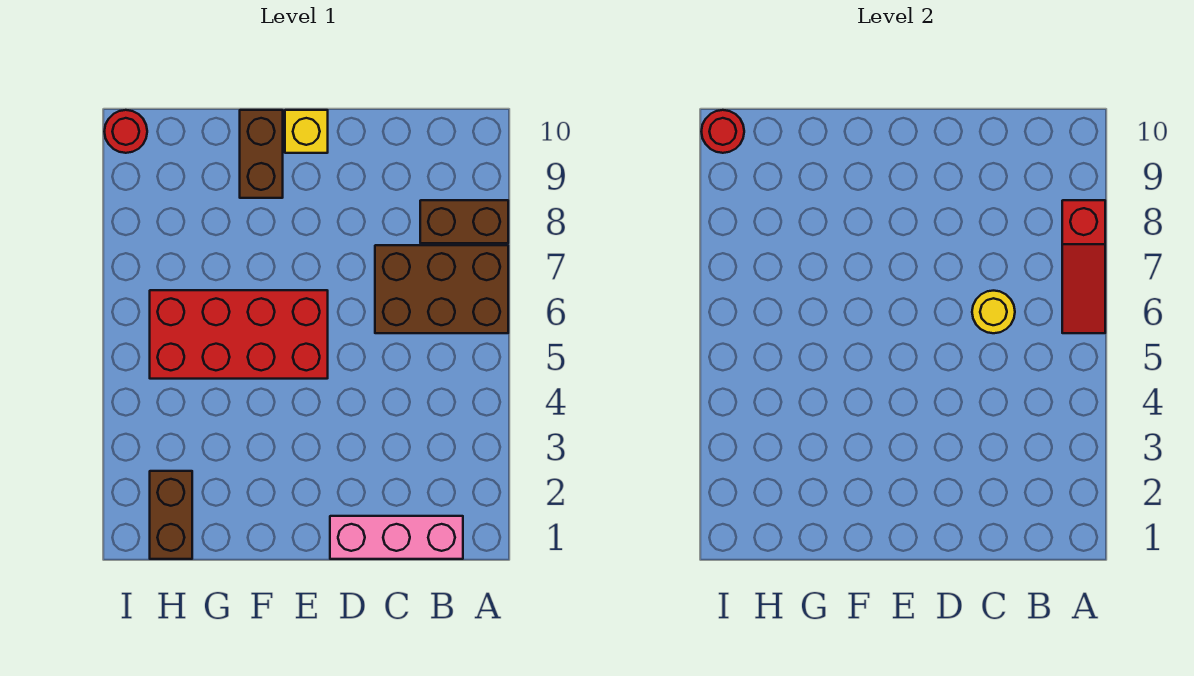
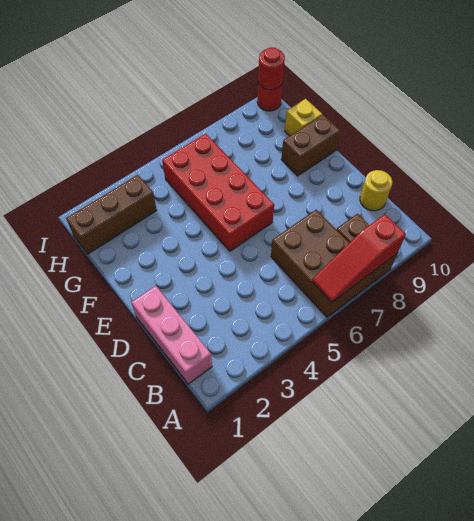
yellow round brick C6 level 2 -> yellow round brick C10 level 1
yellow brick E10 level 1 -> yellow brick G10 level 1
brown brick H1:H2 level 1 -> brown brick H1:H3 level 1

